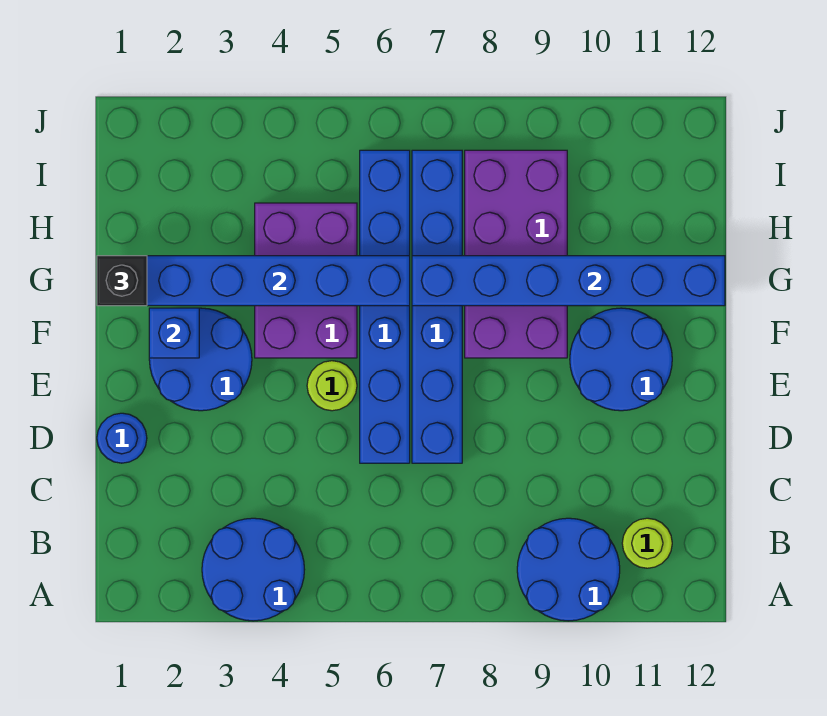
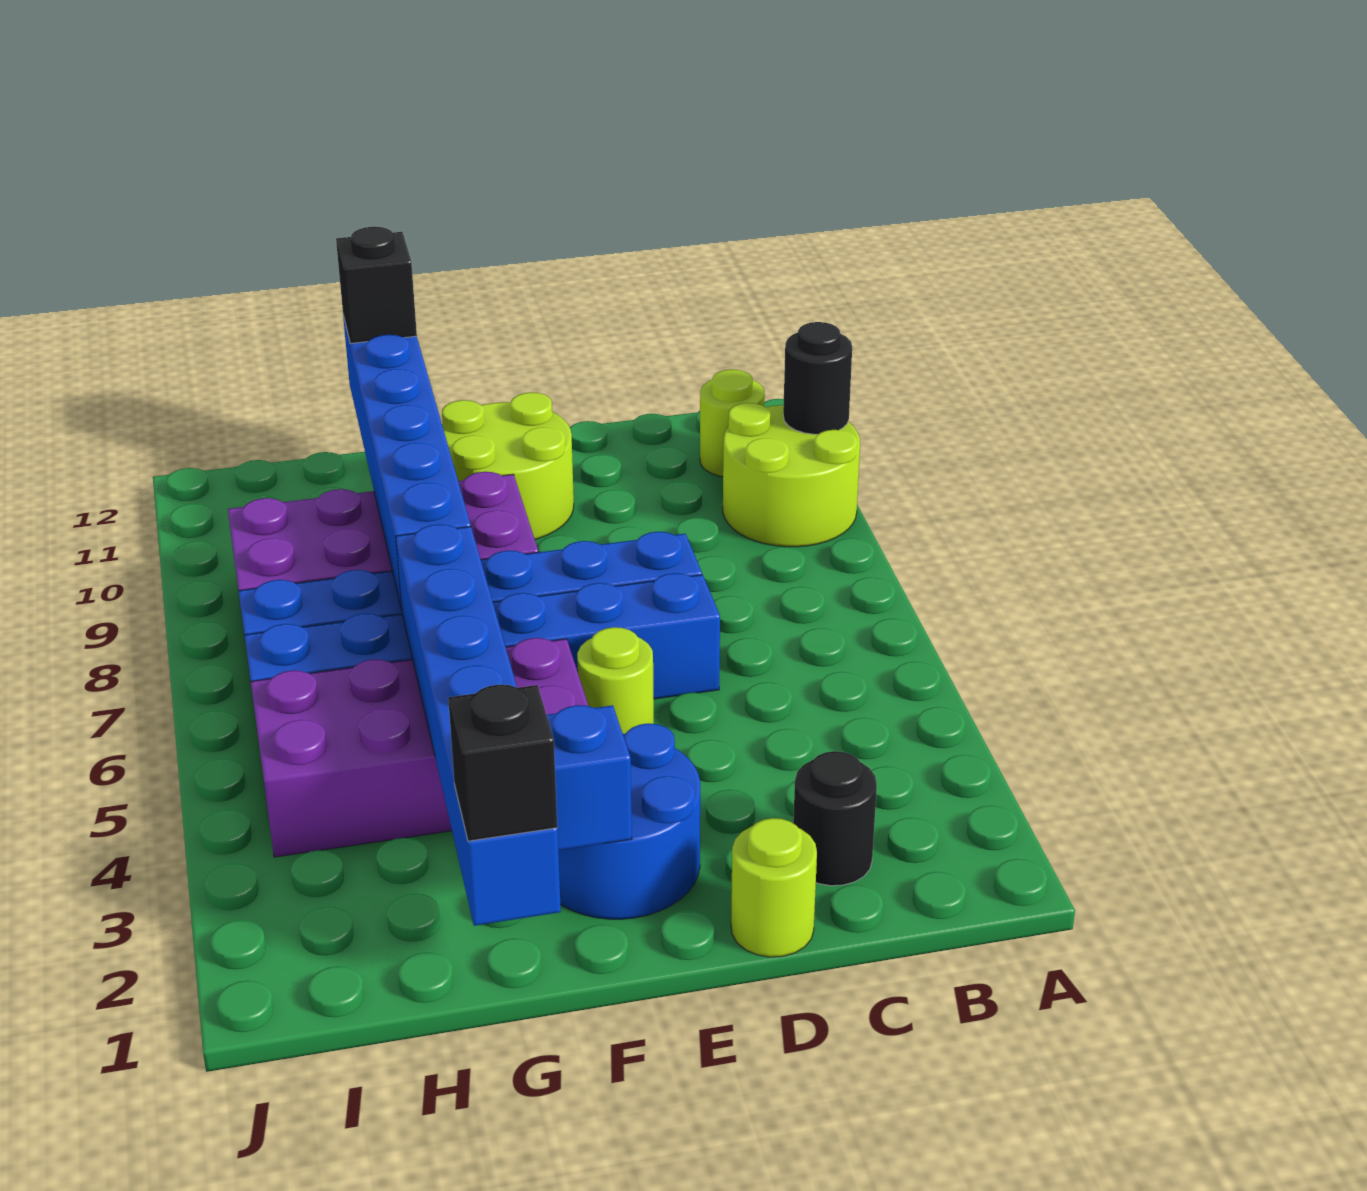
blue round brick A3:B4 level 1 -> none
blue round brick A9:B10 level 1 -> lime round brick A9:B10 level 1
none -> black round brick A10 level 2
none -> black round brick C2 level 1
blue round brick D1 level 1 -> lime round brick D1 level 1
blue round brick E10:F11 level 1 -> lime round brick E10:F11 level 1
purple brick F4:H5 level 1 -> purple brick F4:I5 level 1
none -> black brick G12 level 3

